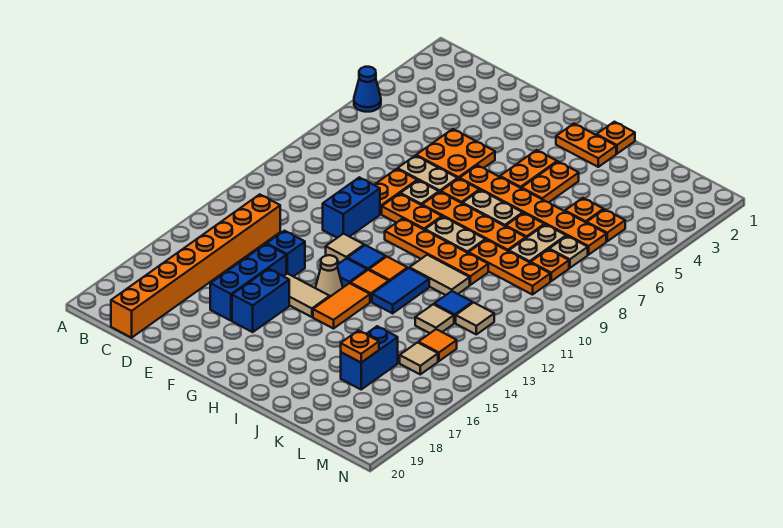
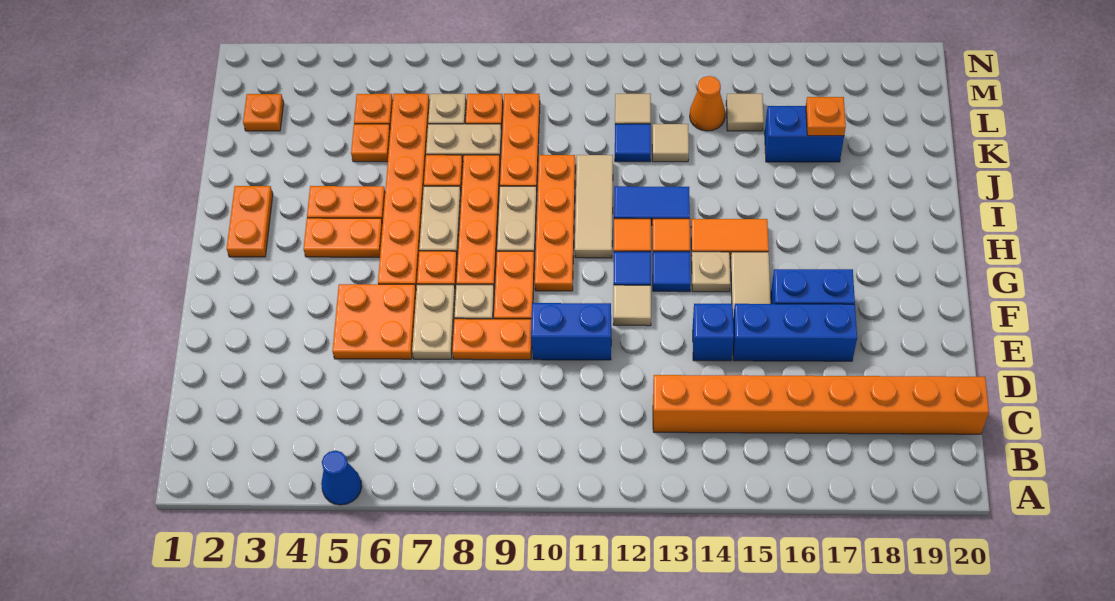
tan cone G14 level 1 -> tan plate G14 level 1
orange plate I1 level 1 -> orange plate L2 level 1
tan tile I11:J11 level 1 -> tan tile H11:J11 level 1
orange tile L14 level 1 -> orange cone L14 level 1

